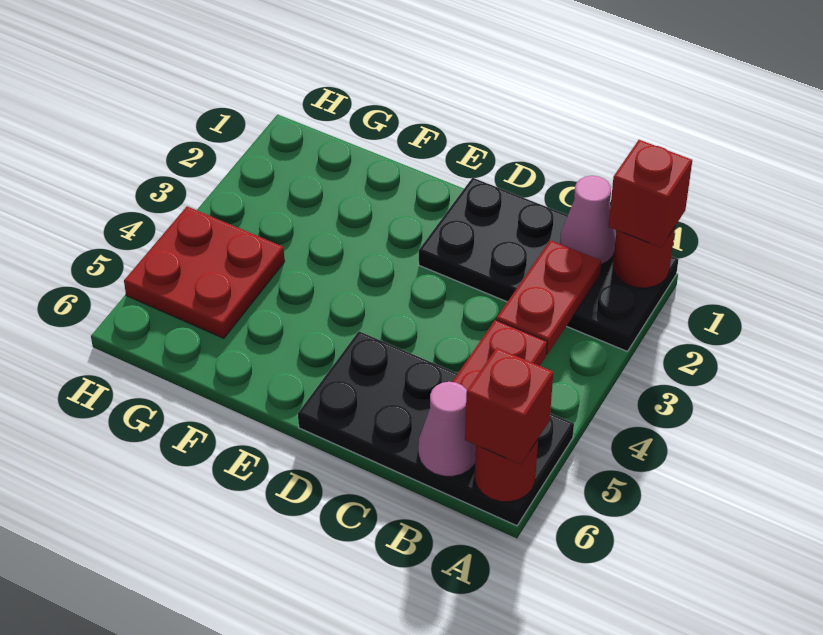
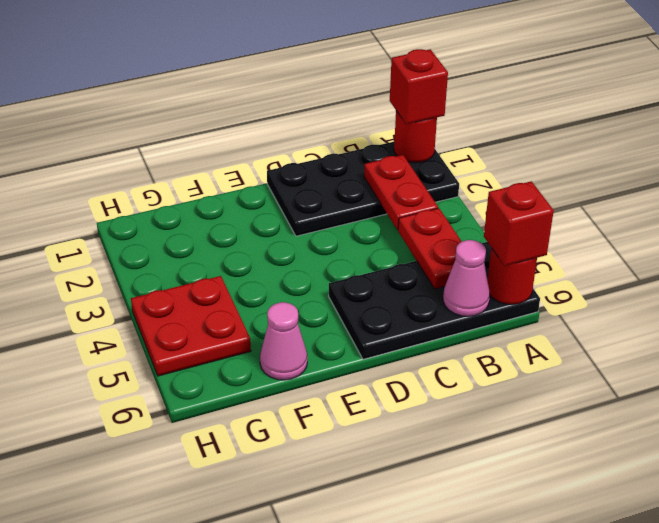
pink cone B1 level 2 -> pink cone F6 level 1

